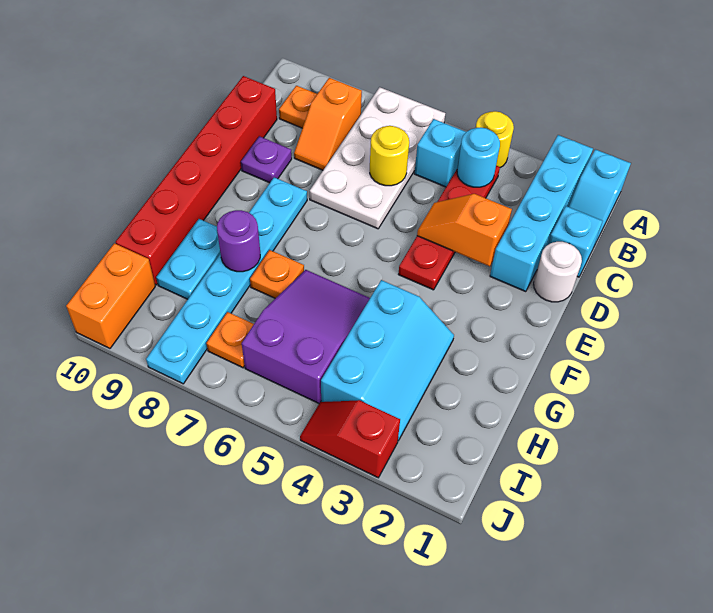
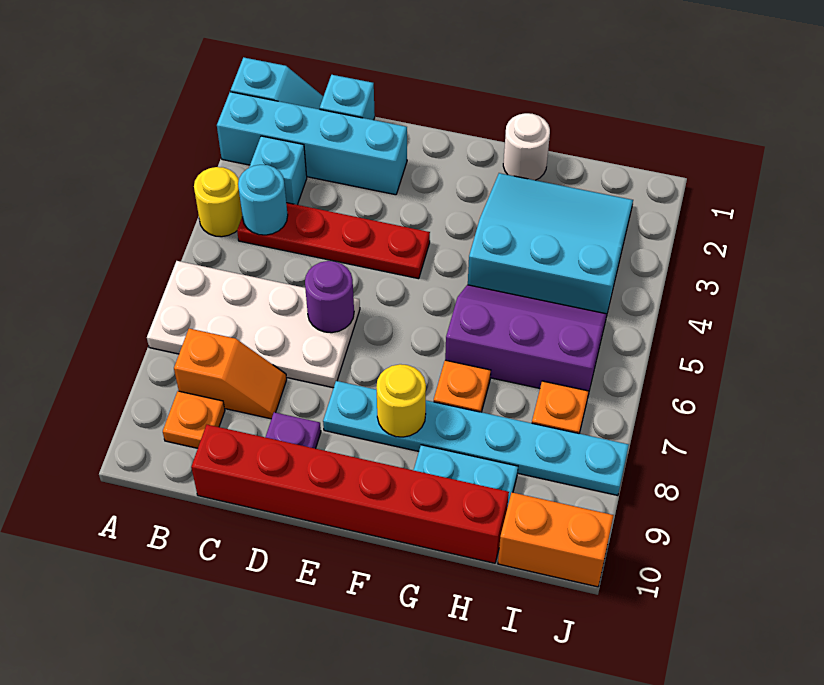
cyan brick B5 level 1 -> cyan brick B3 level 1
yellow round brick C6 level 2 -> yellow round brick F8 level 2
white round brick D1 level 1 -> white round brick G1 level 1
orange slope D3:D4 level 2 top 3 -> none
cyan slope G3:I4 level 1 top 4 -> cyan slope G2:I4 level 1 top 4
purple slope G5:I6 level 1 top I -> purple slope G5:I6 level 1 top 6
purple round brick G8 level 2 -> purple round brick D6 level 2
red slope J3:J4 level 1 top 3 -> none

